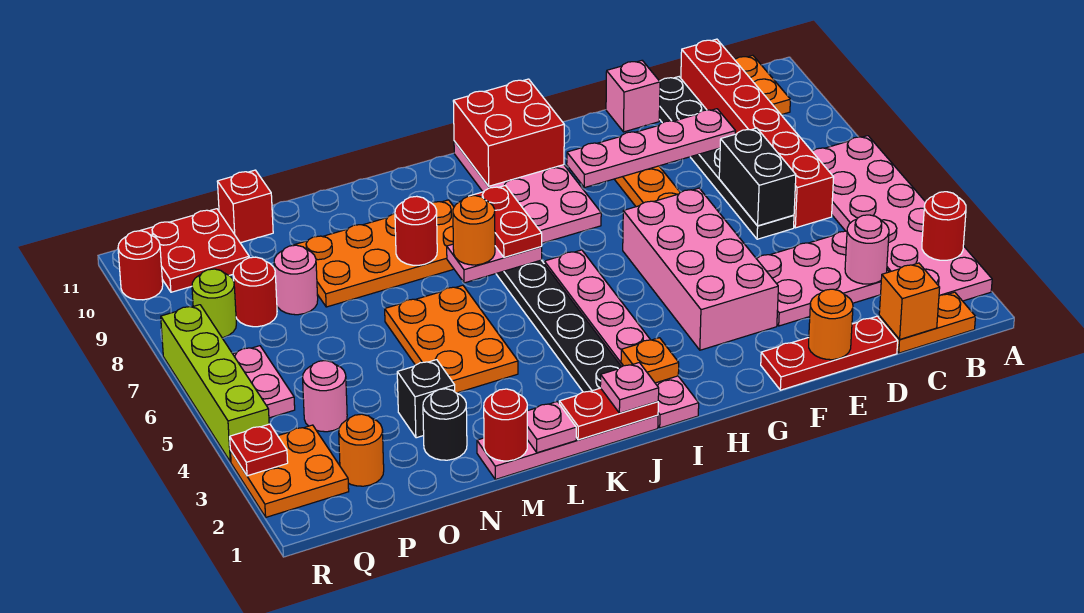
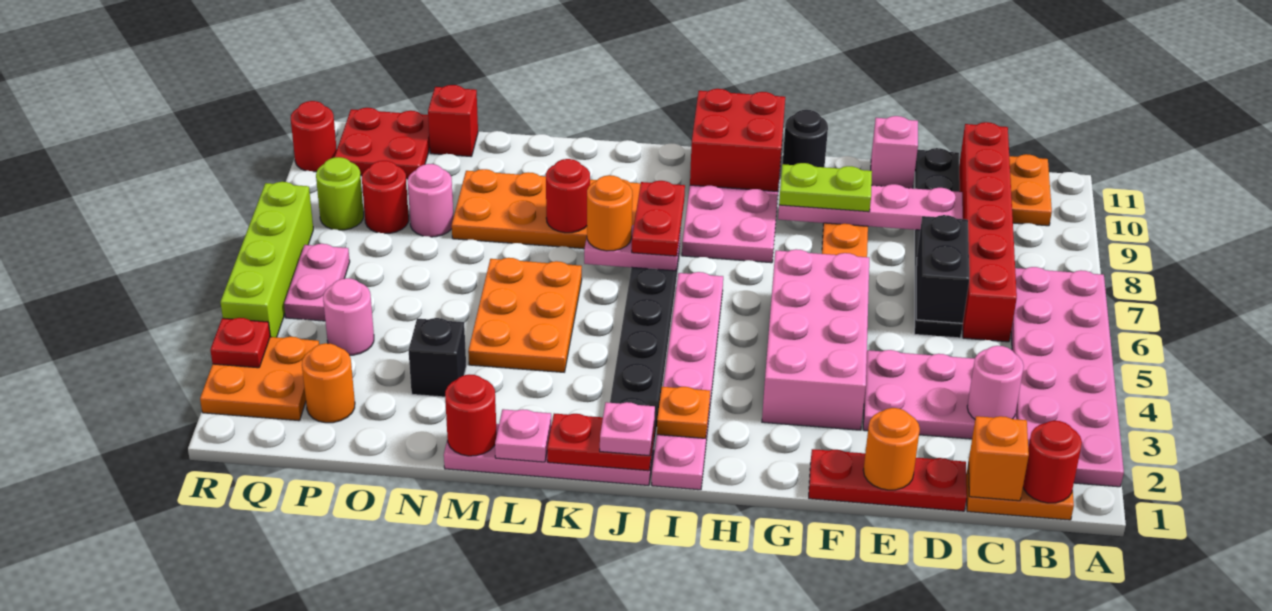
red round brick A3 level 2 -> red round brick B1 level 2
none -> lime plate F9:G9 level 3
black round brick N2 level 1 -> black round brick G11 level 1

